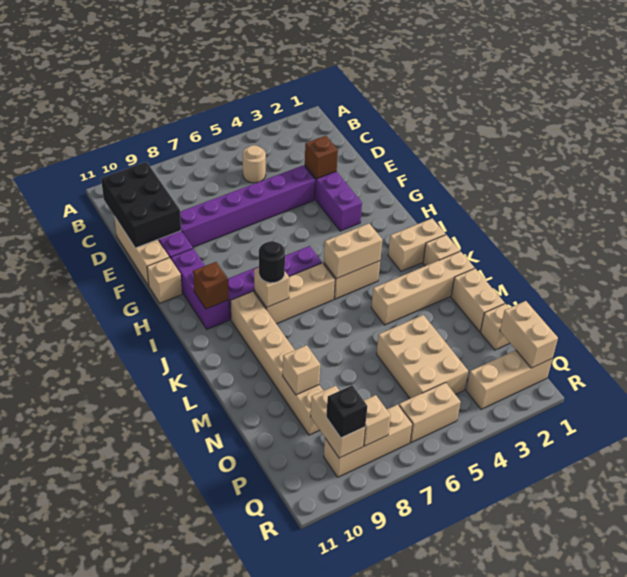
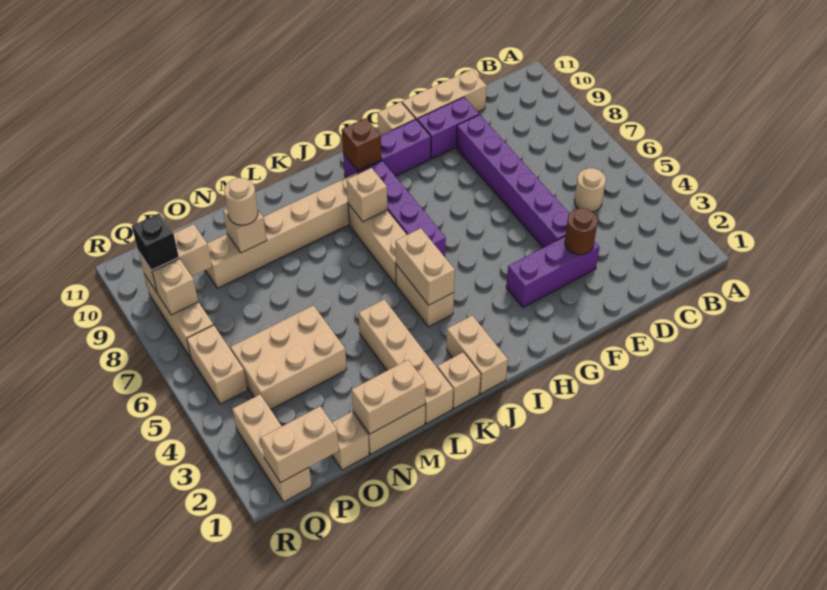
black brick C10:E11 level 2 -> none
brown brick E3 level 2 -> brown round brick E3 level 2
black round brick J8 level 3 -> none
none -> tan brick M1:N1 level 2
none -> tan round brick N9 level 3

